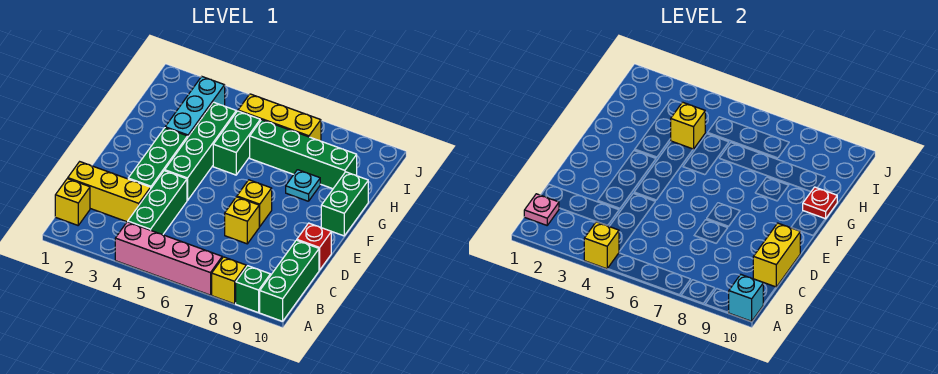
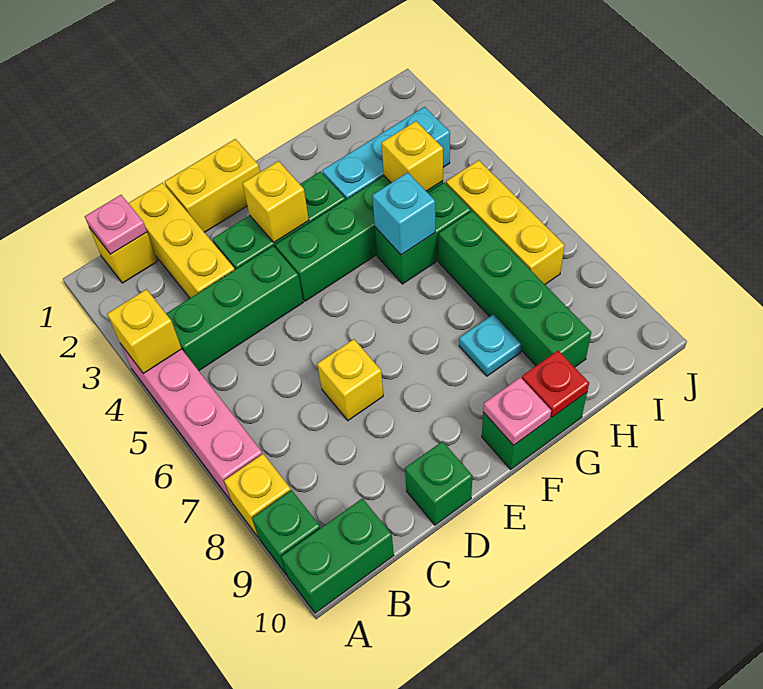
green brick A10:C10 level 1 -> green brick A10:B10 level 1
cyan brick A10 level 2 -> cyan brick G5 level 2
yellow brick C10:D10 level 2 -> yellow brick D1:E1 level 1
red brick D10 level 1 -> green brick D10 level 1
yellow brick E7 level 1 -> yellow brick E3 level 2
none -> pink plate F10 level 2

